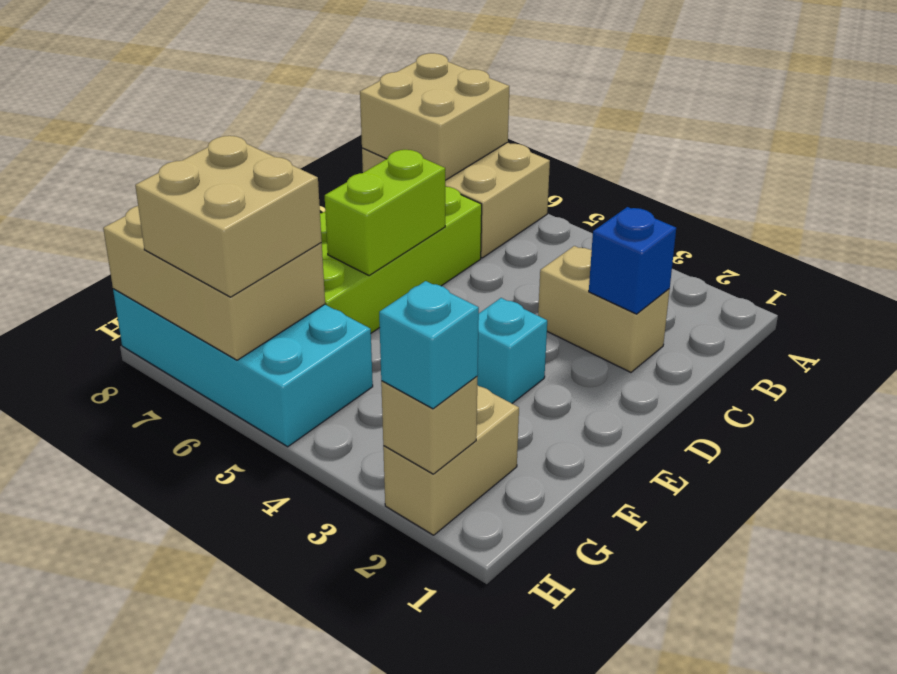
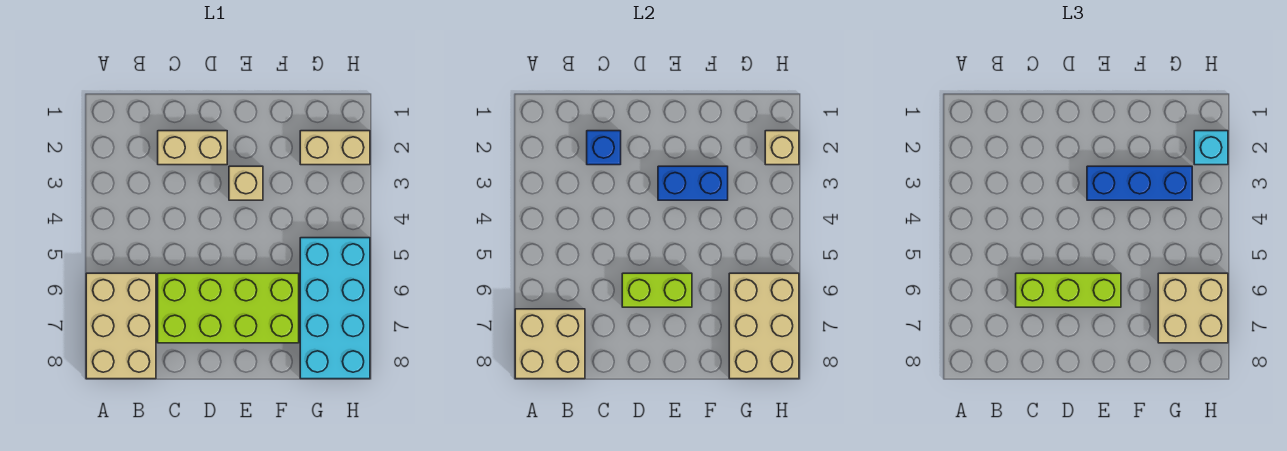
tan brick C2:C3 level 1 -> tan brick C2:D2 level 1
none -> lime brick C6:E6 level 3
cyan brick E3 level 1 -> tan brick E3 level 1
none -> blue brick E3:F3 level 2
none -> blue brick E3:G3 level 3

